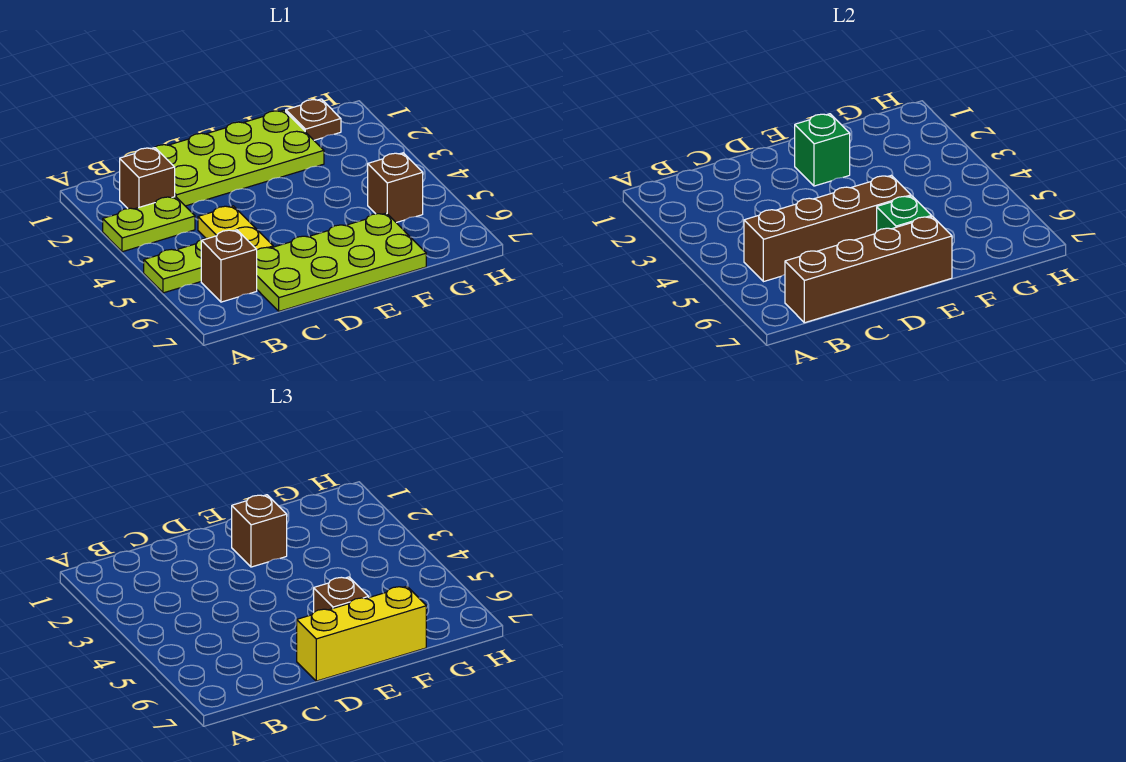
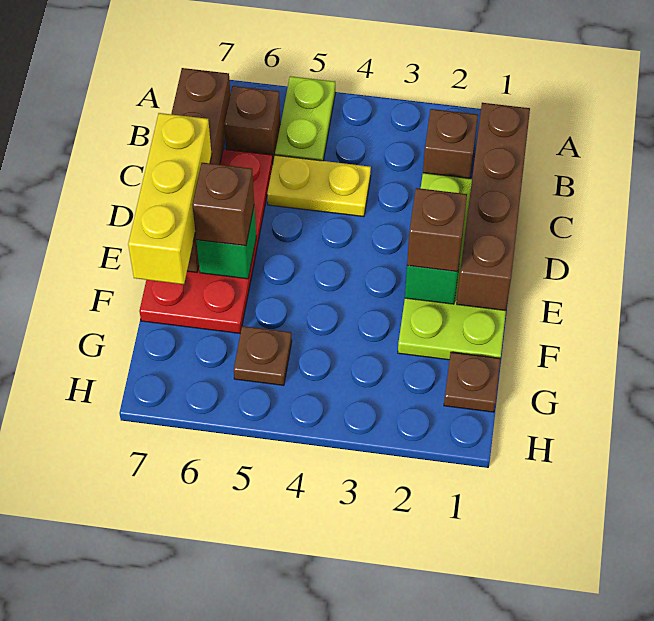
lime plate A3:B3 level 1 -> none
brown brick B5:E5 level 2 -> brown brick B1:E1 level 2
lime plate C6:F7 level 1 -> red plate C6:F7 level 1
brown brick G5 level 1 -> brown plate G5 level 1

